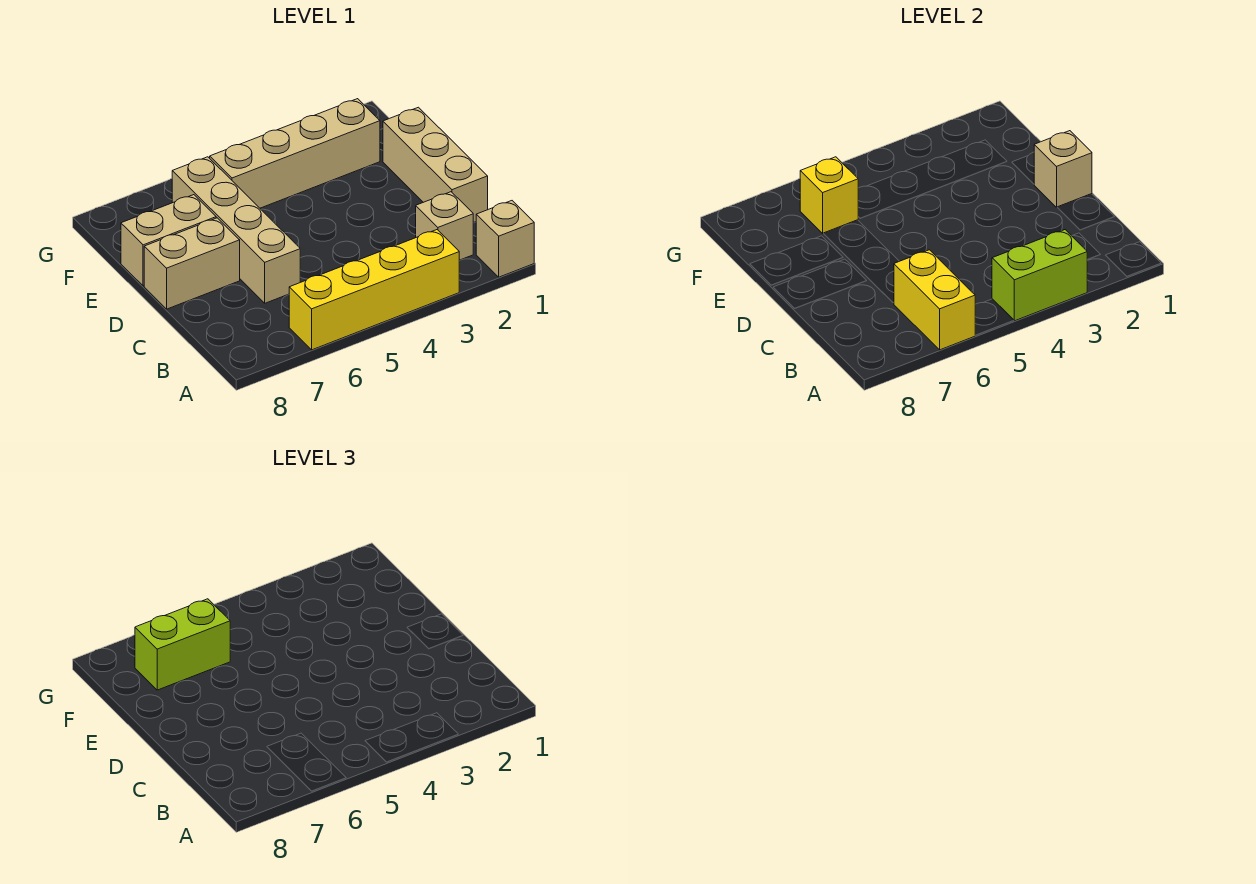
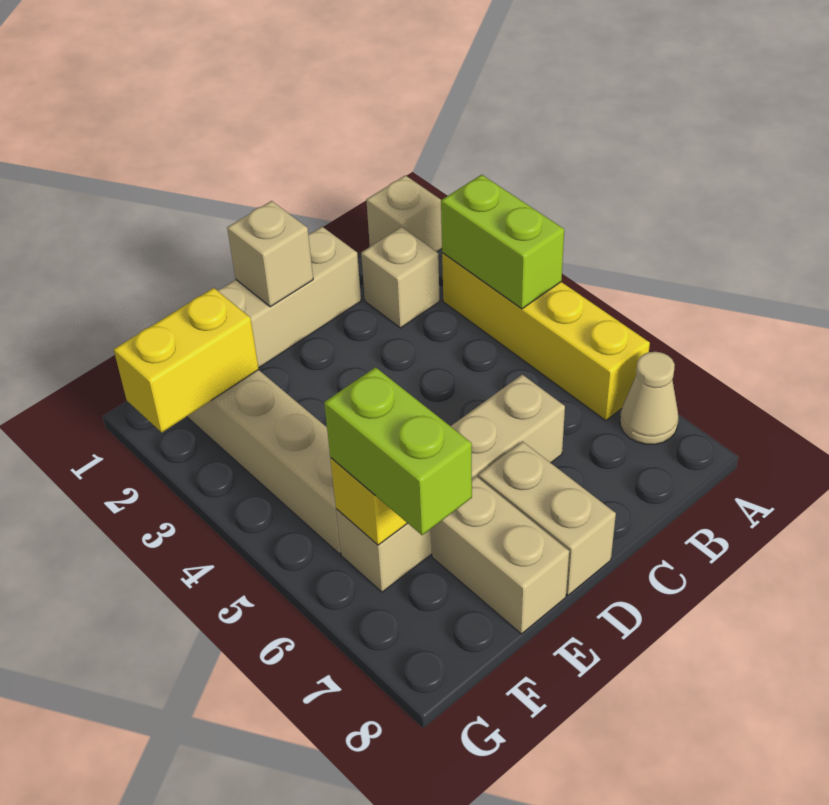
yellow brick A6:B6 level 2 -> yellow brick F2:G2 level 2
none -> tan cone A7 level 1

